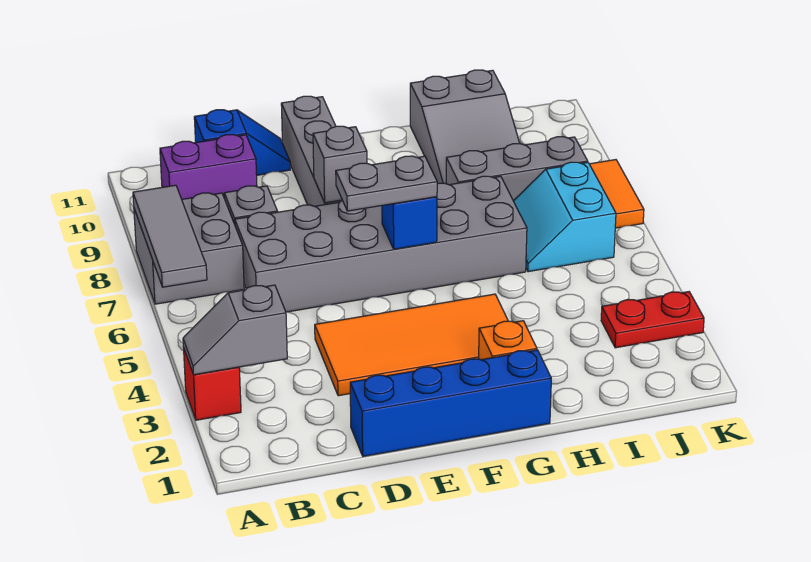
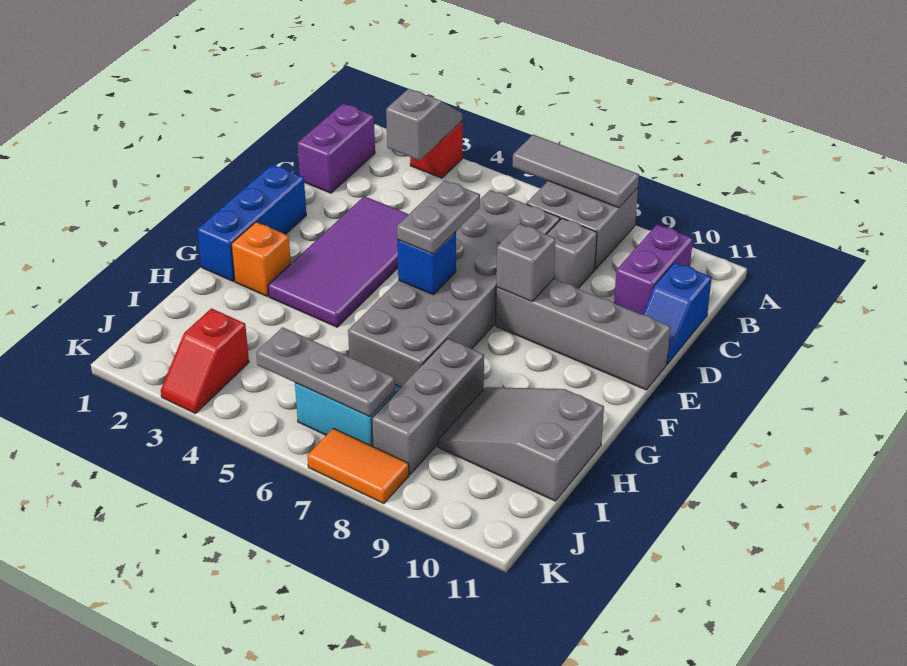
none -> purple brick B1:C1 level 1
blue brick D1:G1 level 1 -> blue brick E1:G1 level 1
orange tile D3:G4 level 1 -> purple tile D3:G4 level 1
red plate J3:K3 level 1 -> red slope J3:K3 level 1 top J
none -> grey plate J5:J7 level 2

